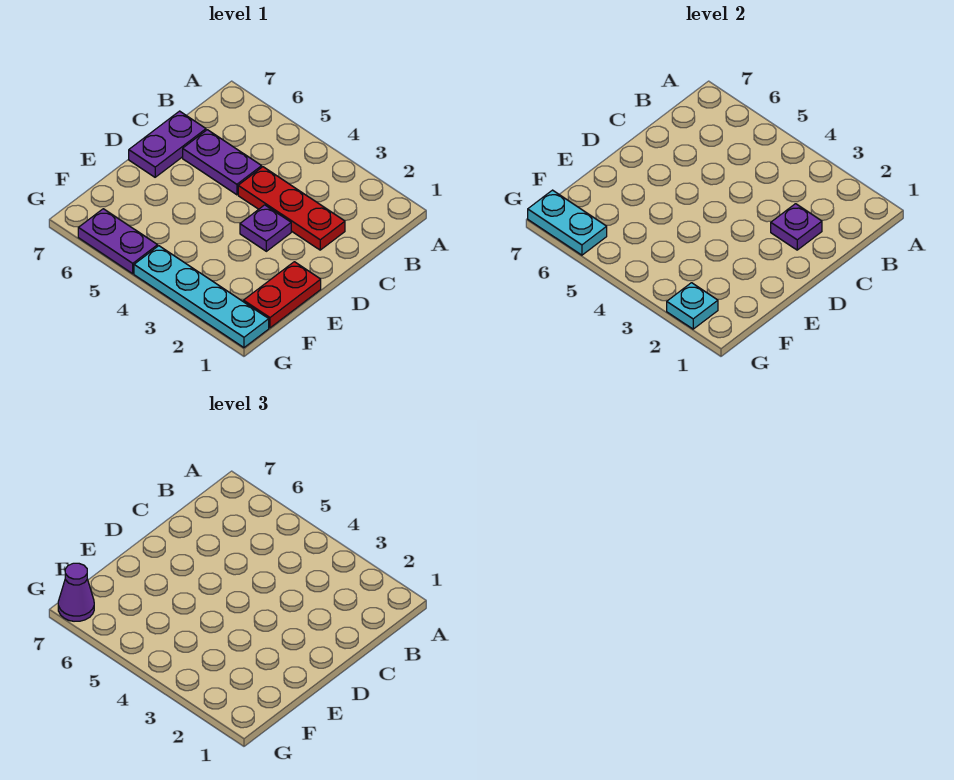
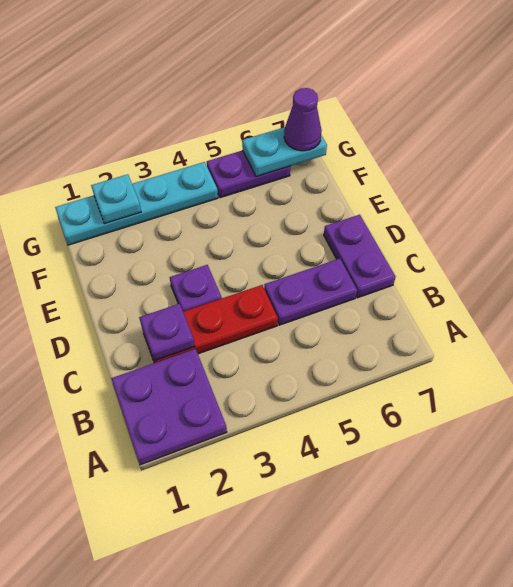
none -> purple plate A1:B2 level 1
red plate E1:F1 level 1 -> none

